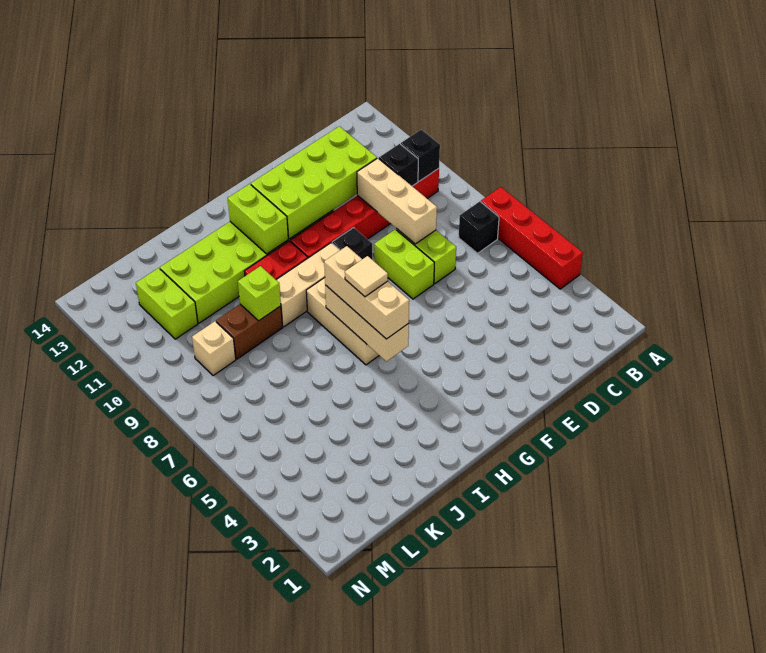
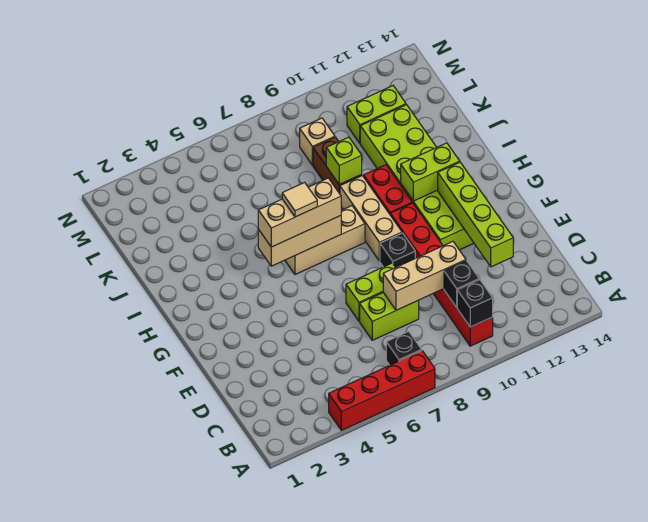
lime brick D11:G12 level 2 -> lime brick D12:G12 level 2

